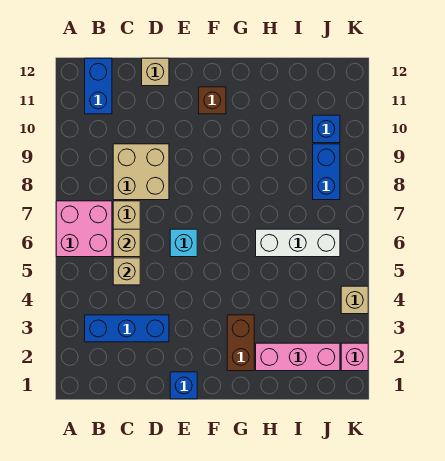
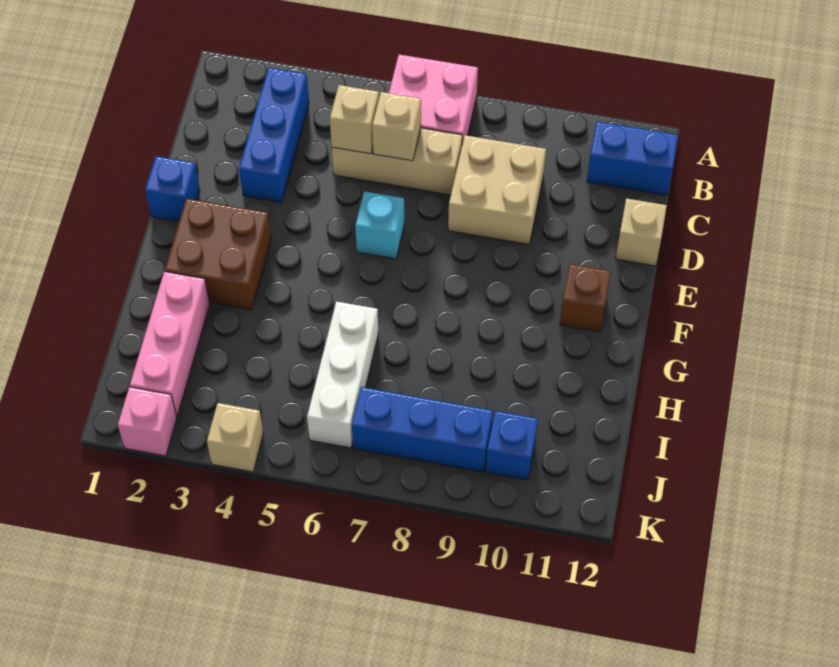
brown brick G2:G3 level 1 -> brown brick F2:G3 level 1
blue brick J8:J9 level 1 -> blue brick J7:J9 level 1

